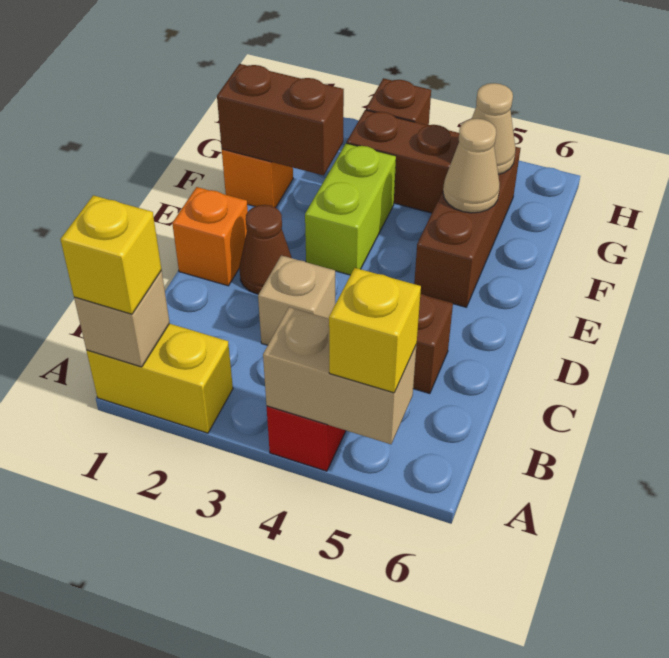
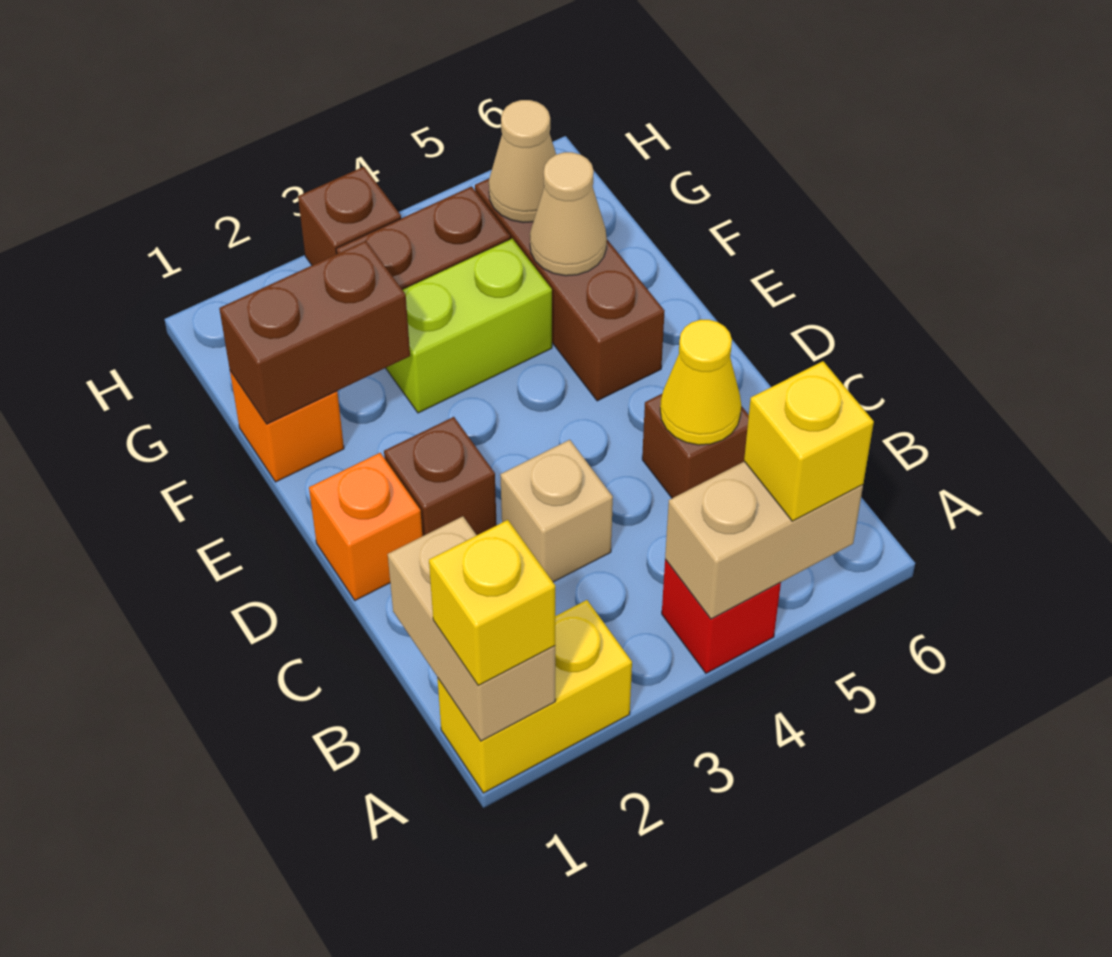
tan brick A1 level 2 -> tan brick A1:B1 level 2
none -> yellow cone C5 level 2
brown cone D2 level 1 -> brown brick D2 level 1
lime brick E3:F3 level 1 -> lime brick F3:F4 level 1

